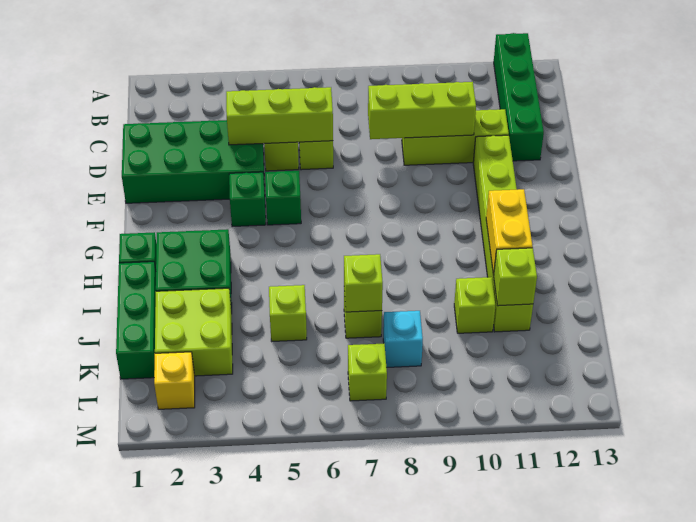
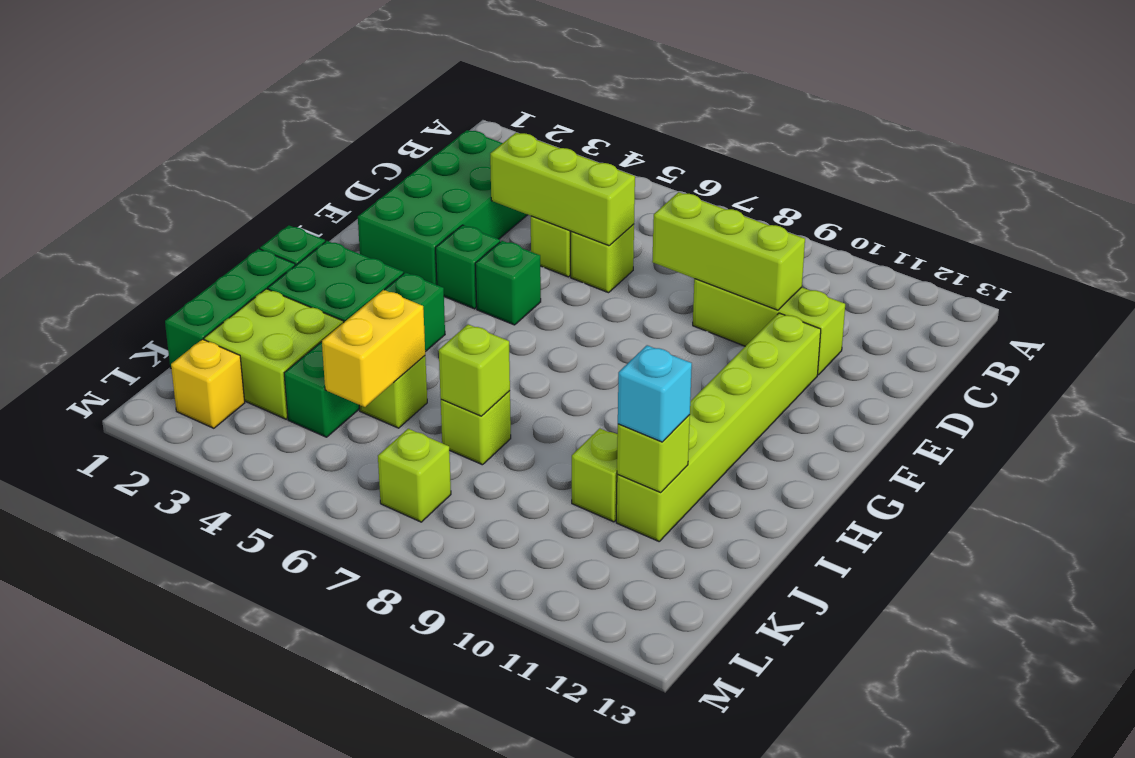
green brick A12:D12 level 1 -> green brick H4:K4 level 1
green brick D1:E4 level 1 -> green brick C2:F3 level 1
yellow brick H11:I11 level 2 -> yellow brick J5:K5 level 2
cyan brick K8 level 1 -> cyan brick J11 level 3

